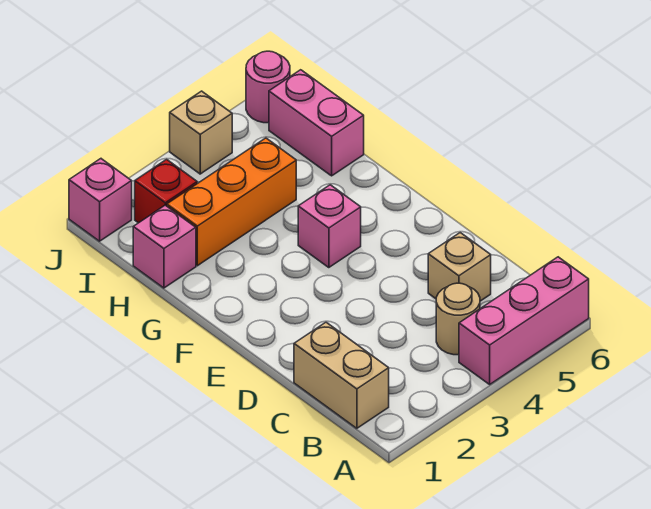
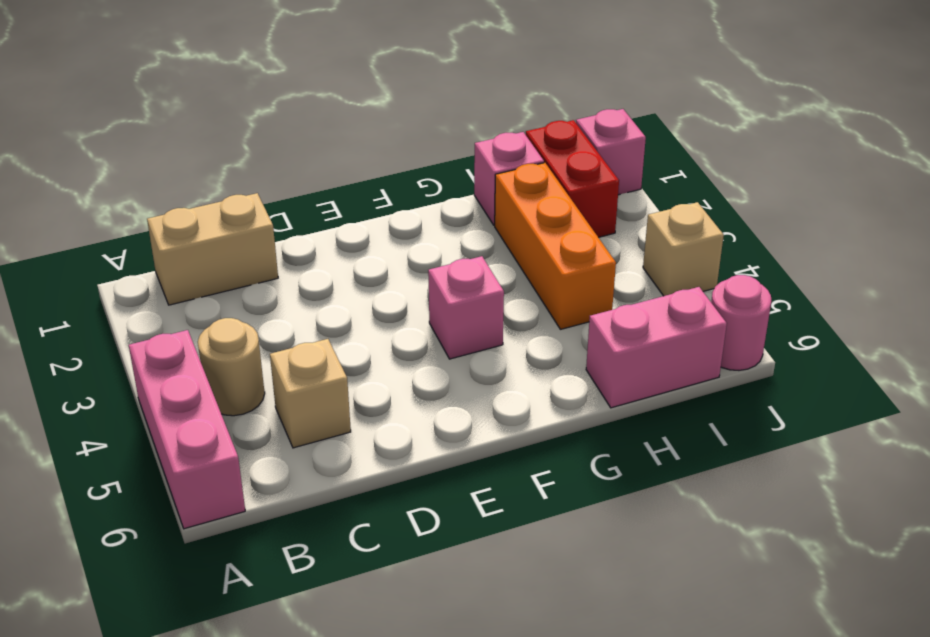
red brick I2 level 1 -> red brick I1:I2 level 1

